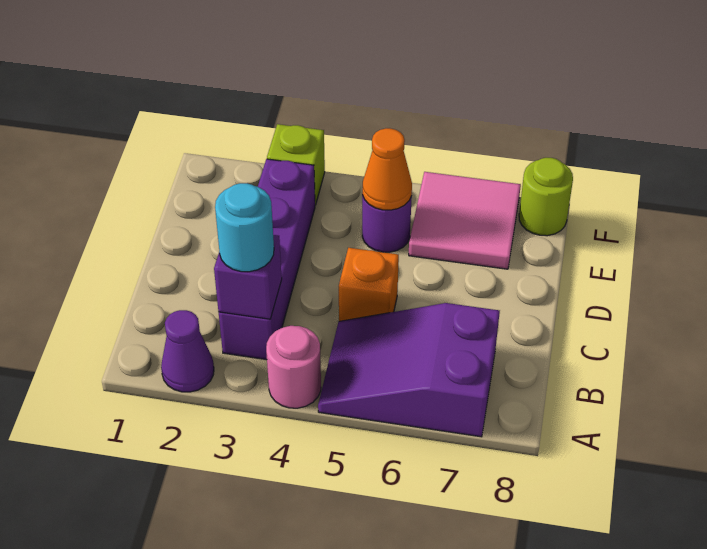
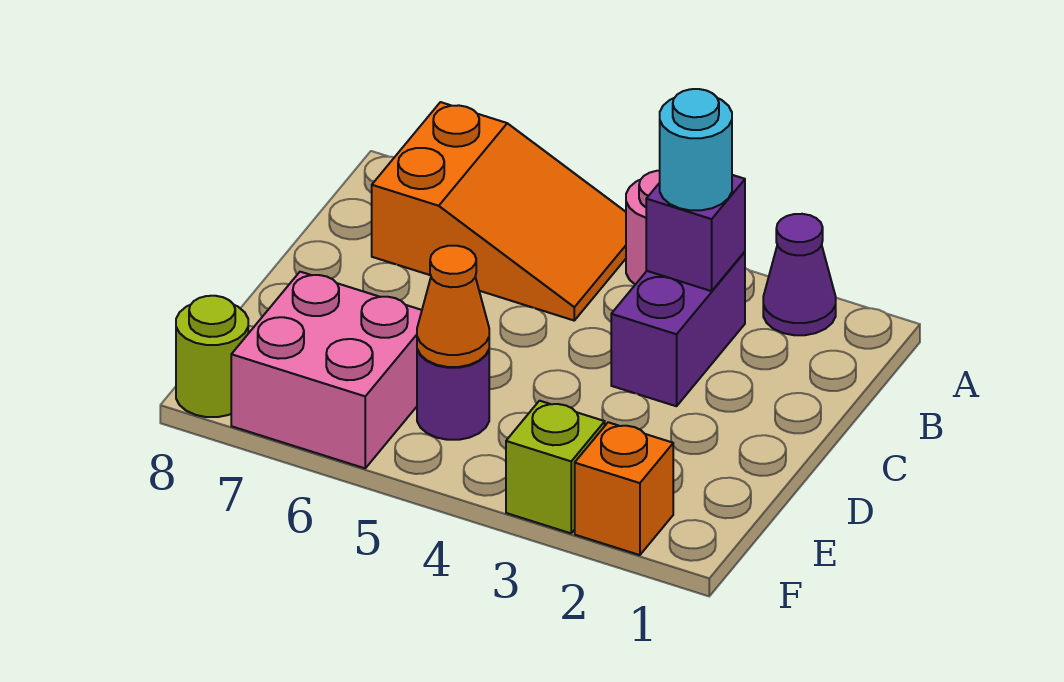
purple slope A5:B7 level 1 top 7 -> orange slope A5:B7 level 1 top 7
purple brick B3:E3 level 1 -> purple brick B3:C3 level 1
orange brick C5 level 1 -> orange brick F2 level 1
pink tile E6:F7 level 1 -> pink brick E6:F7 level 1

